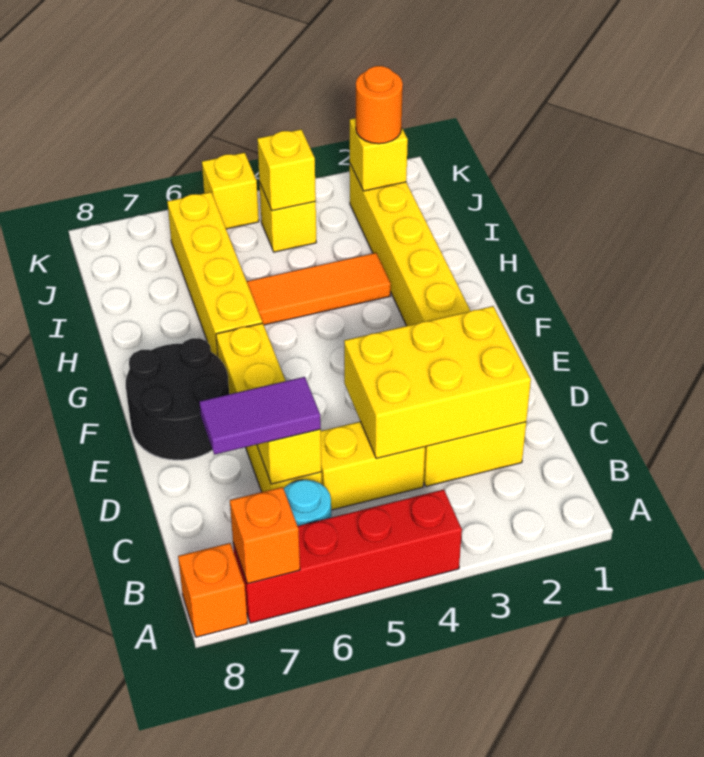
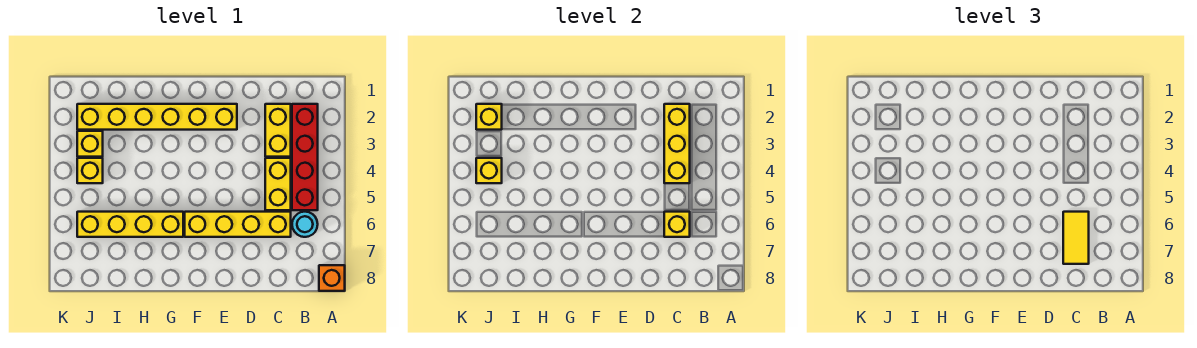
red brick A4:A7 level 1 -> red brick B2:B5 level 1
orange brick A7 level 2 -> none
yellow brick C2:D4 level 2 -> yellow brick C2:C4 level 2
purple tile C6:C7 level 3 -> yellow tile C6:C7 level 3
black round brick E7:F8 level 1 -> none
orange tile H3:H5 level 1 -> none
orange round brick J2 level 3 -> none
yellow brick K5 level 1 -> yellow brick J3 level 1

